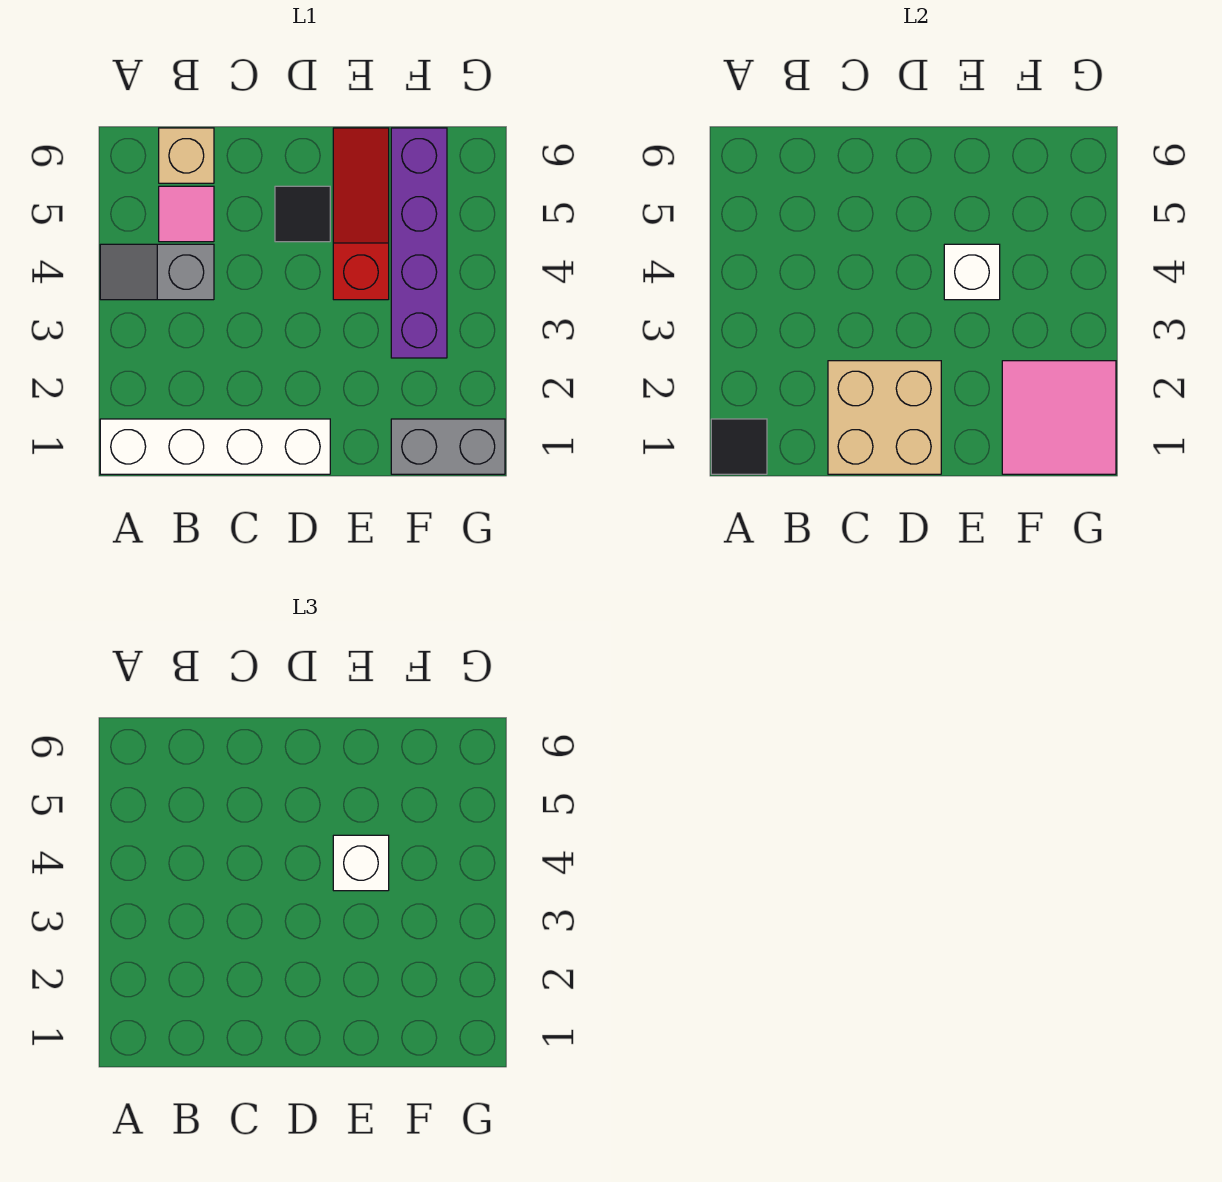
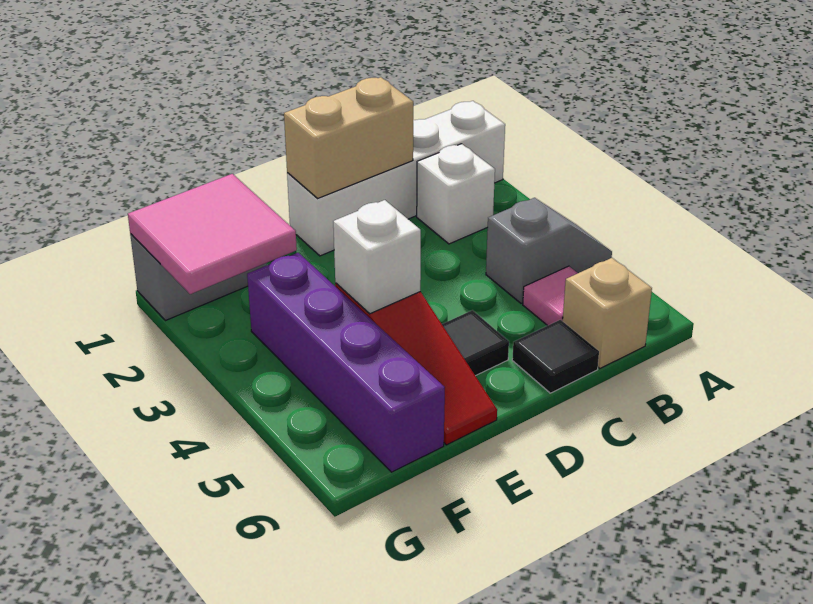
black tile A1 level 2 -> black tile C6 level 1
tan brick C1:D2 level 2 -> tan brick C1:D1 level 2
white brick E4 level 3 -> white brick B2 level 1

